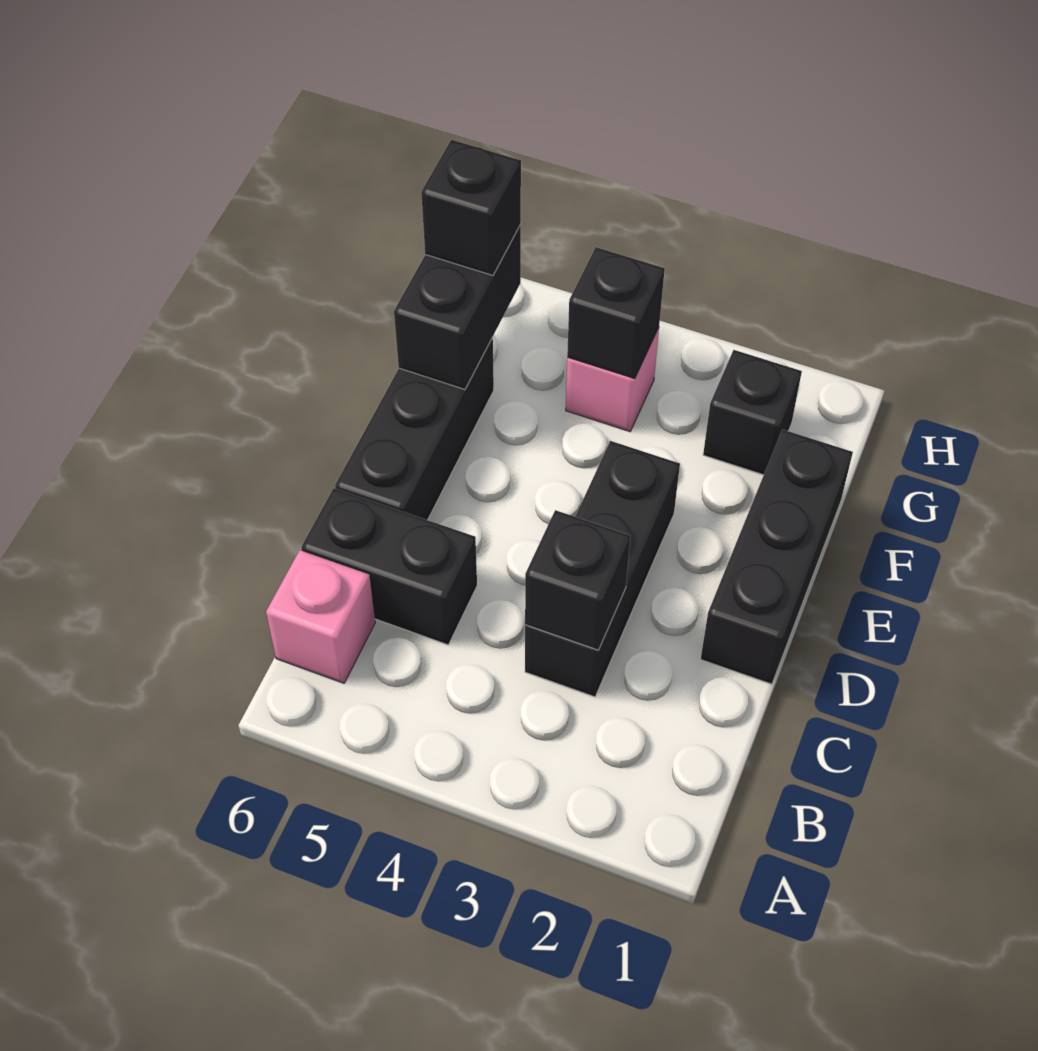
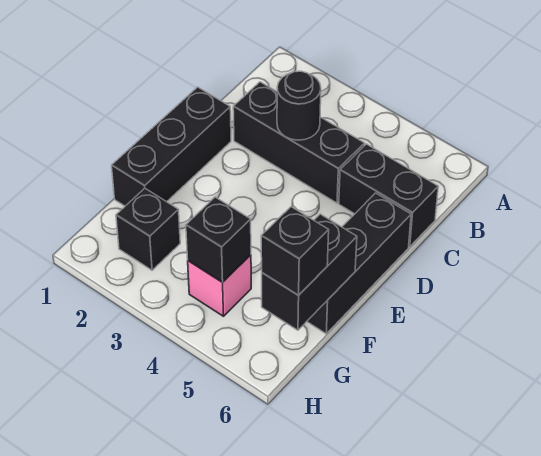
pink brick B6 level 1 -> none
black brick C3:E3 level 1 -> black brick C2:C4 level 1
black brick C3 level 2 -> black round brick C3 level 2

